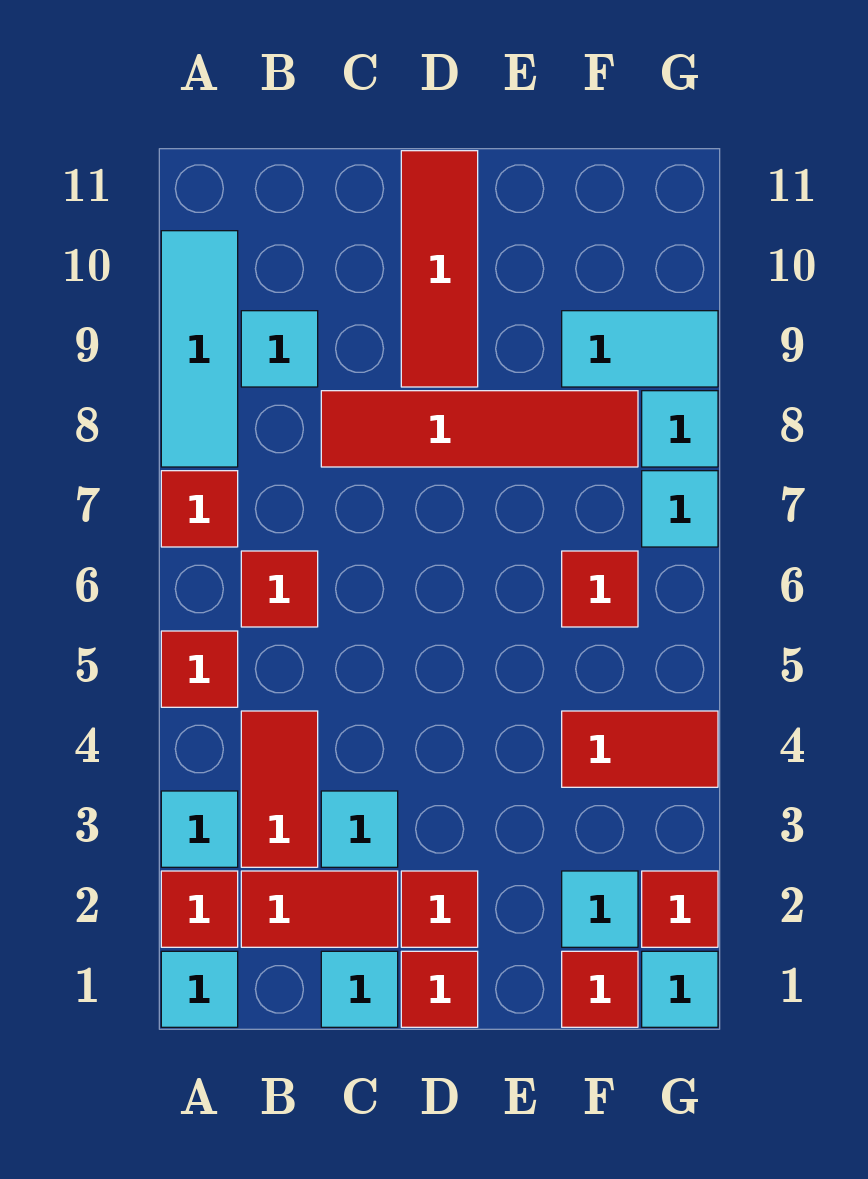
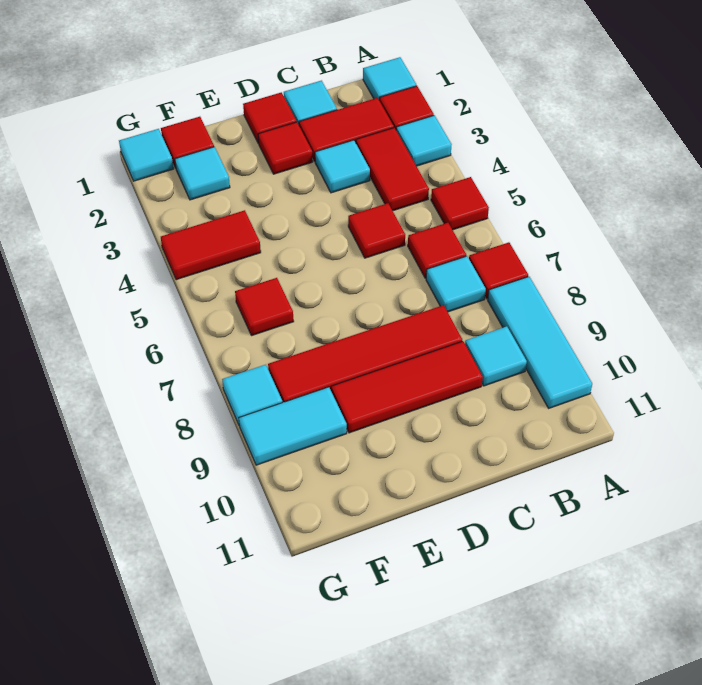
red tile D9:D11 level 1 -> red tile C9:E9 level 1
red tile G2 level 1 -> red tile C5 level 1
cyan tile G7 level 1 -> cyan tile B7 level 1

